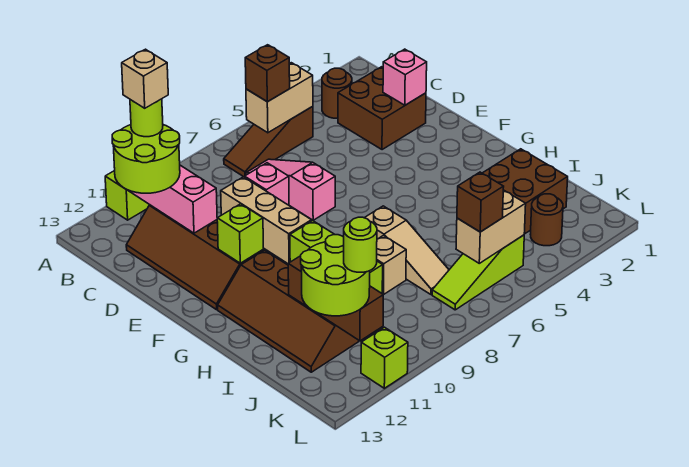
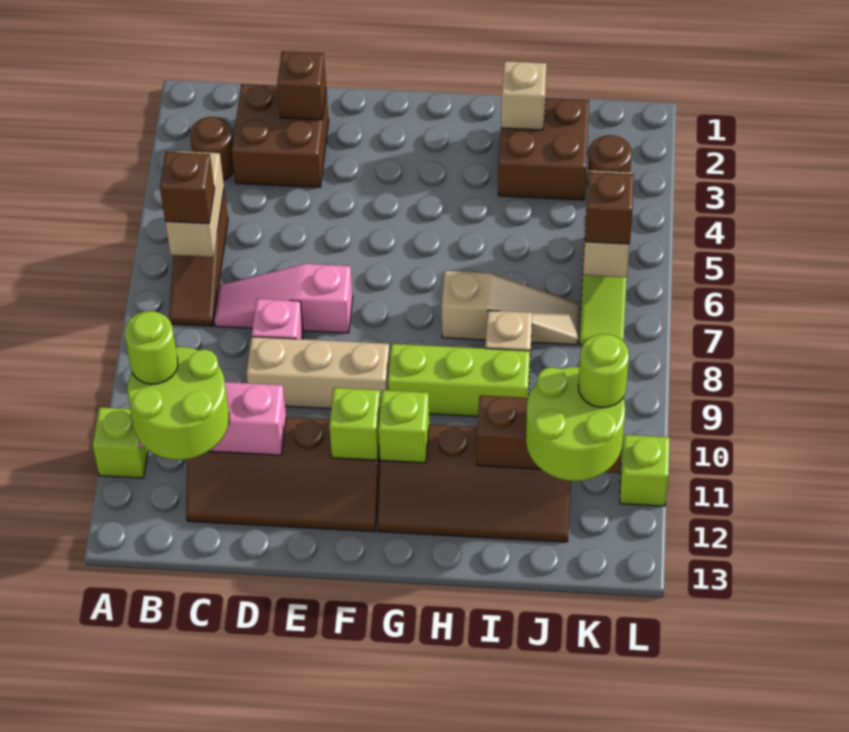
tan brick B11 level 5 -> tan brick I2 level 2
pink brick D2 level 2 -> brown brick D2 level 2
none -> lime brick G11 level 2

